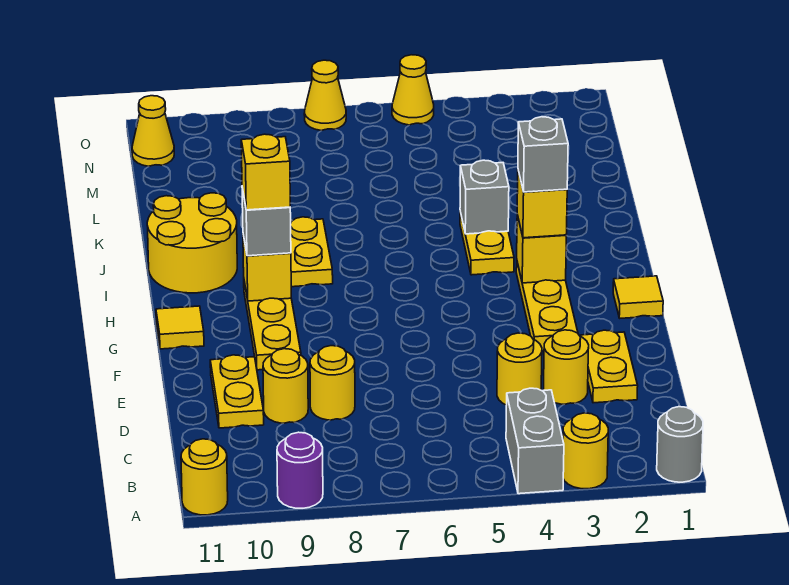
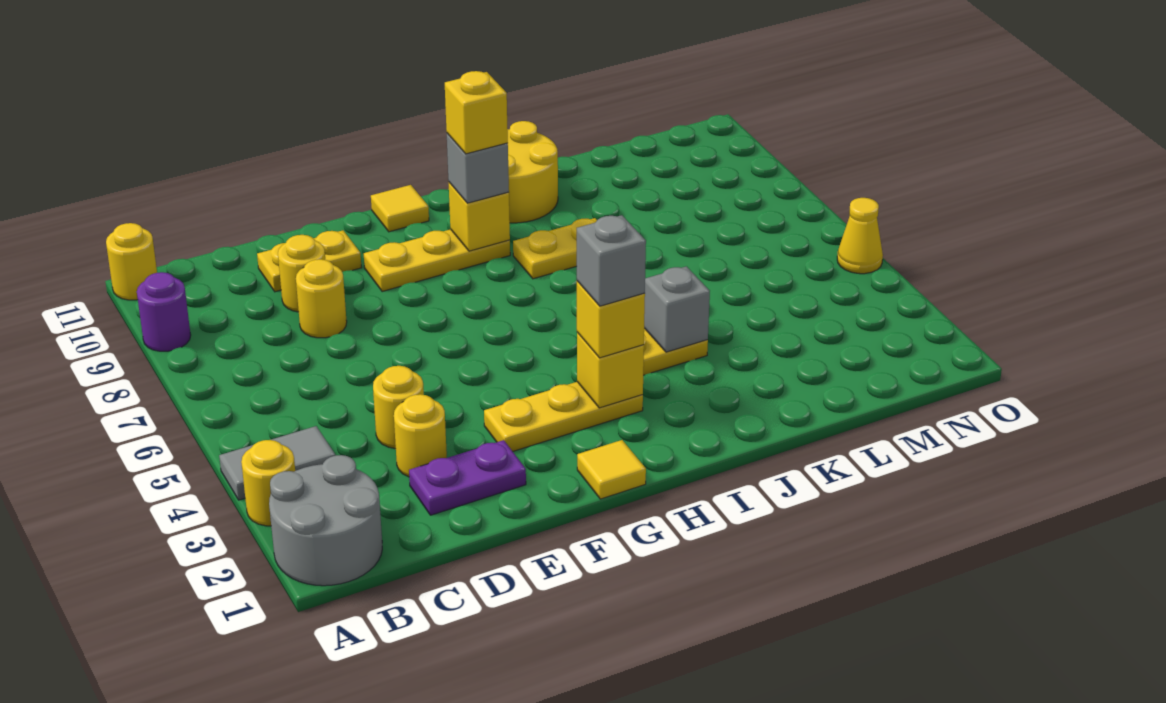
grey round brick A1 level 1 -> grey round brick A1:B2 level 1
grey brick A4:B4 level 1 -> grey tile A4:B4 level 1
yellow plate D2:E2 level 1 -> purple plate D2:E2 level 1
yellow cone N11 level 1 -> none
yellow cone O7 level 1 -> none

